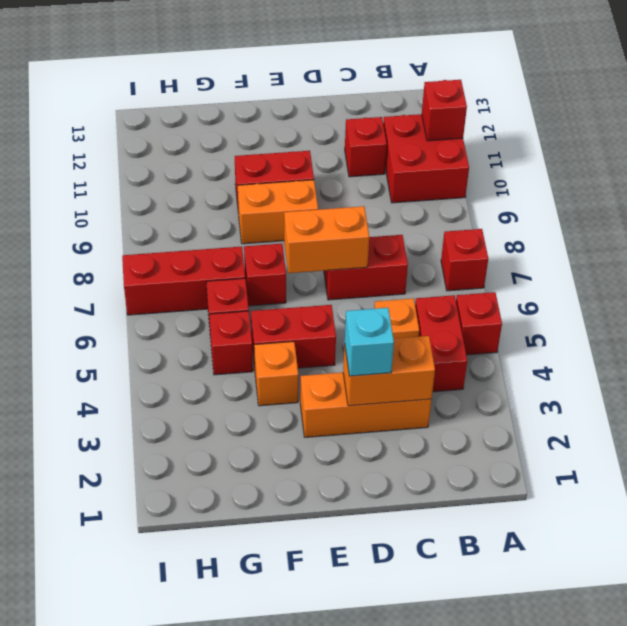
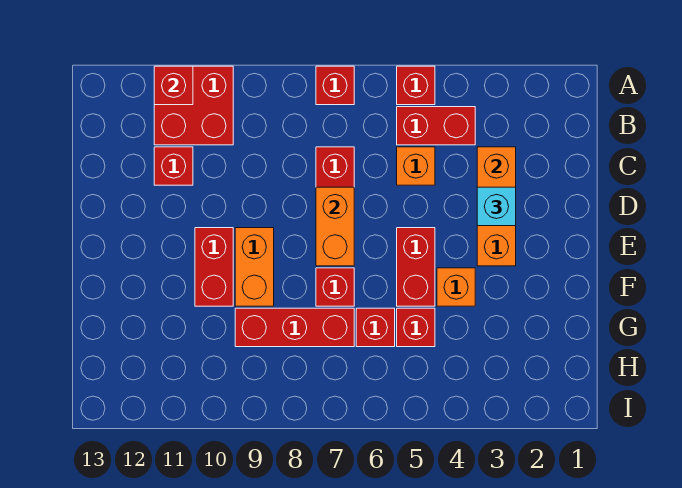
red brick G7:I7 level 1 -> red brick G7:G9 level 1

